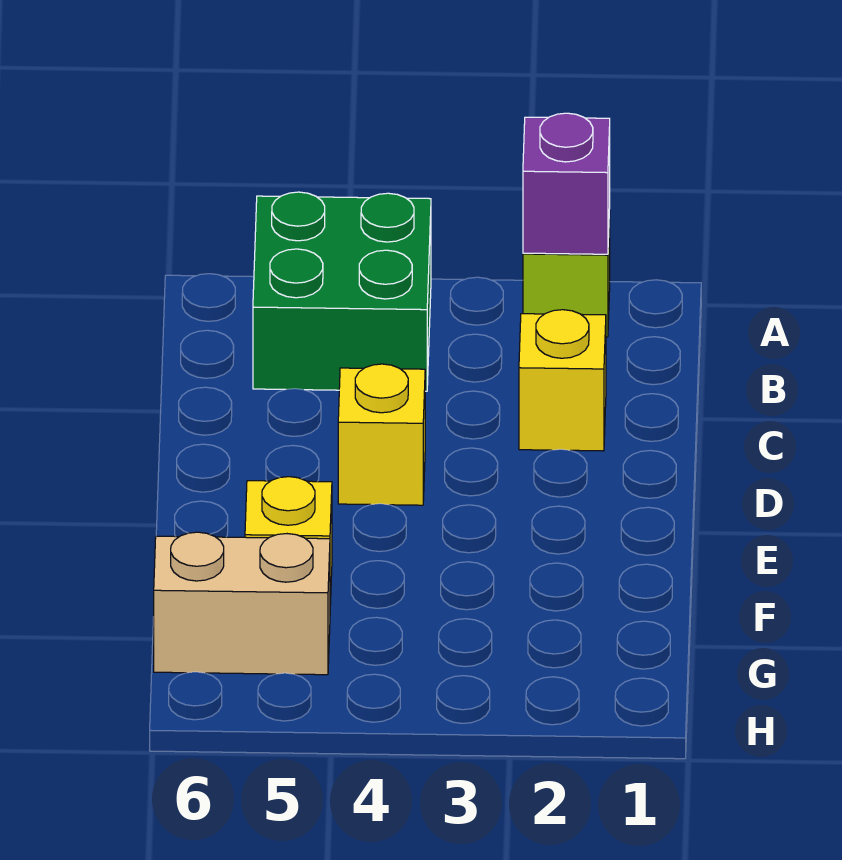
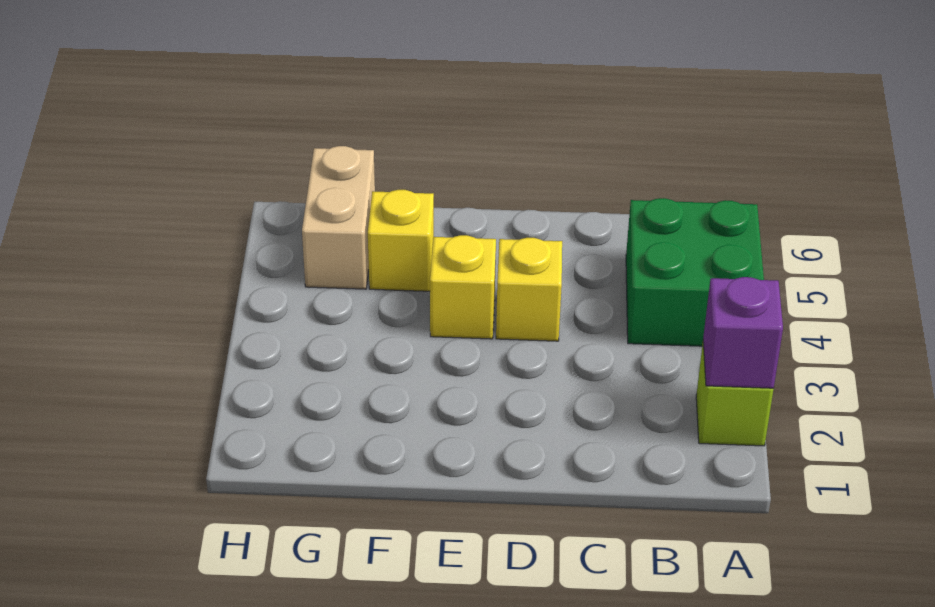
yellow brick C2 level 1 -> yellow brick E4 level 1

